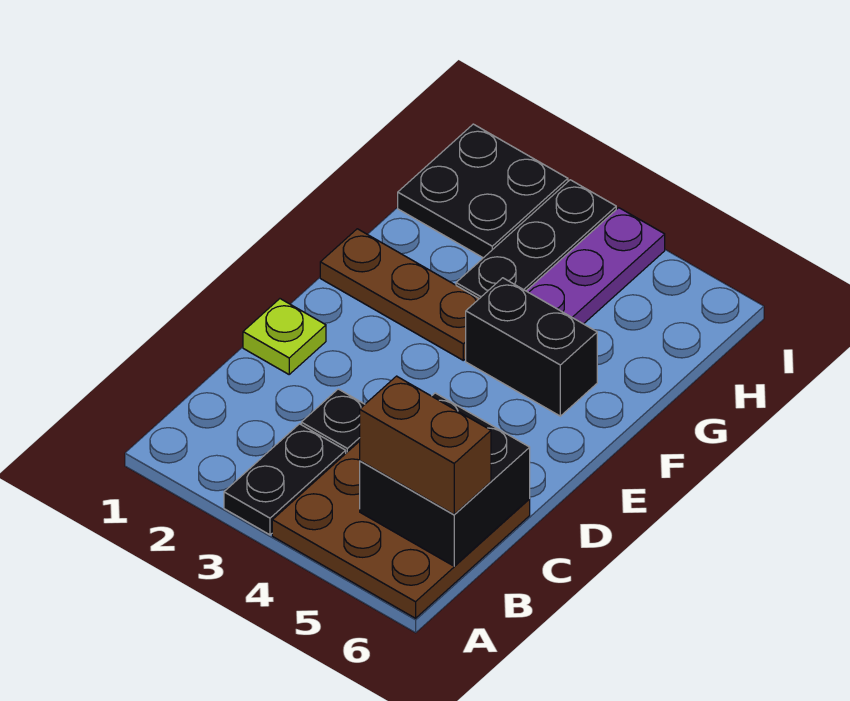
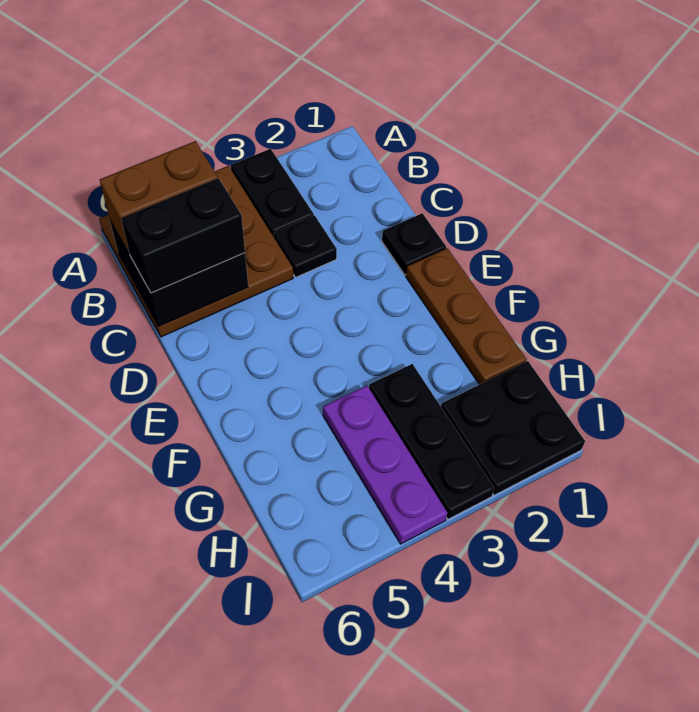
lime plate D1 level 1 -> black plate D1 level 1
brown plate F1:F3 level 1 -> brown plate E1:G1 level 1
black brick F4:F5 level 1 -> black brick C5:C6 level 3

